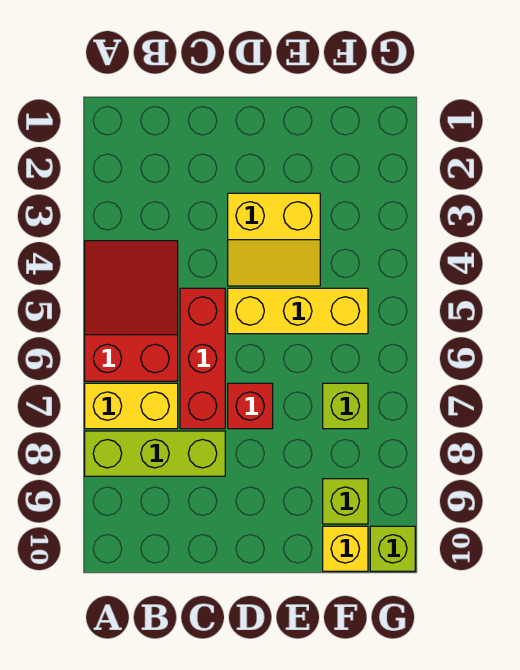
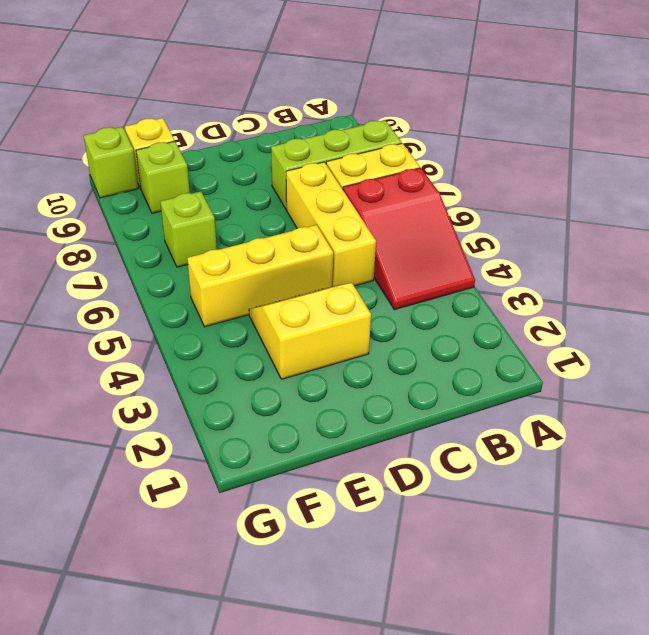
red brick C5:C7 level 1 -> yellow brick C5:C7 level 1
red brick D7 level 1 -> none

